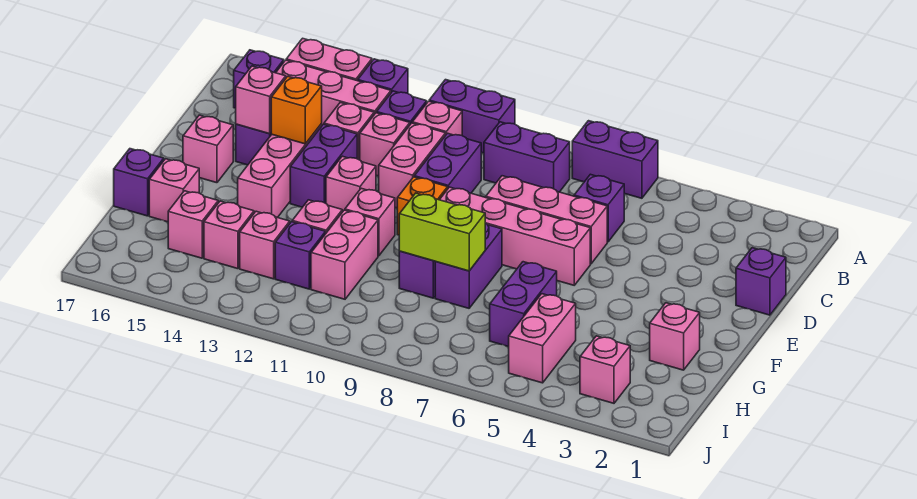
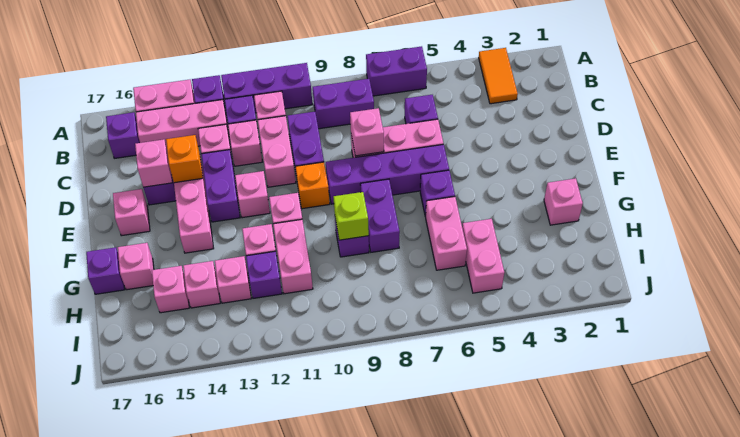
none -> orange tile A3:B3 level 1
purple brick A10:A11 level 1 -> purple brick A10:A12 level 1
purple brick D1 level 1 -> purple brick F6 level 1
pink brick E6:E9 level 1 -> purple brick E6:E9 level 1
purple brick G6:H6 level 1 -> pink brick G6:H6 level 1
lime brick G8:G9 level 2 -> lime brick G9 level 2
pink brick I3 level 1 -> pink brick D8 level 2

